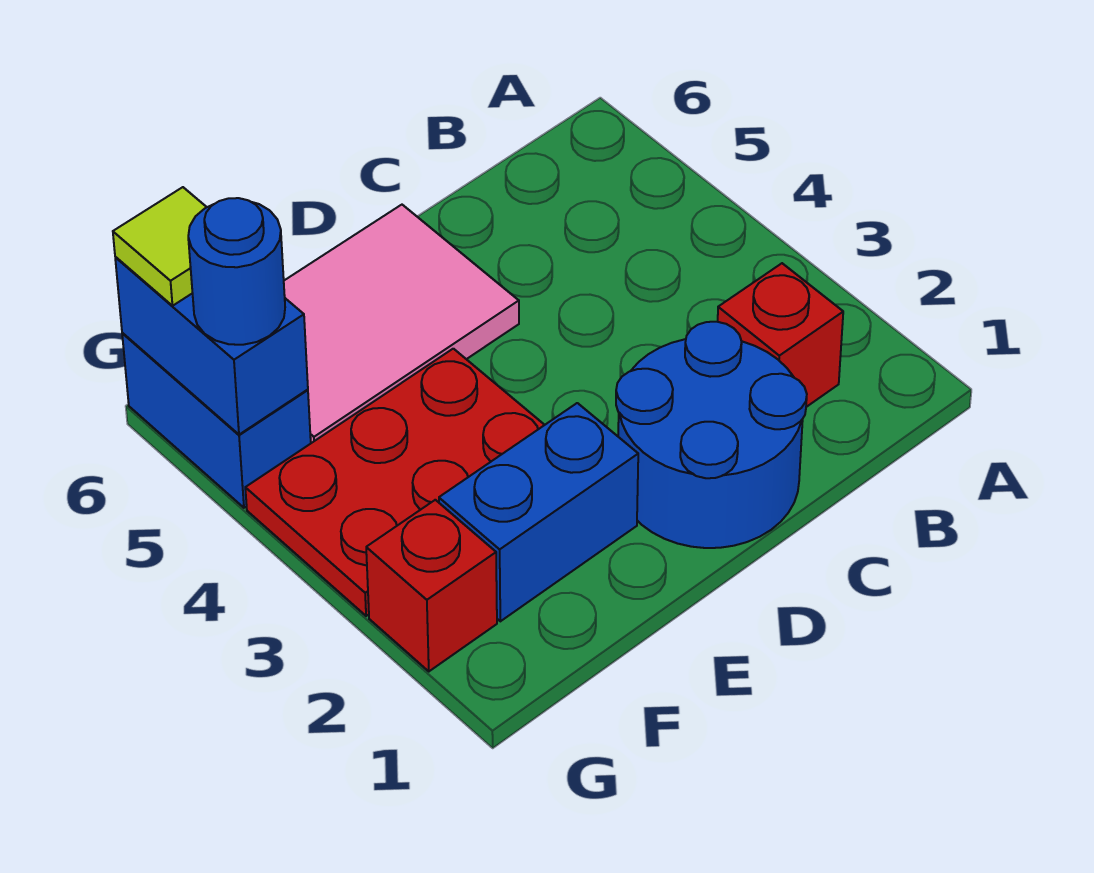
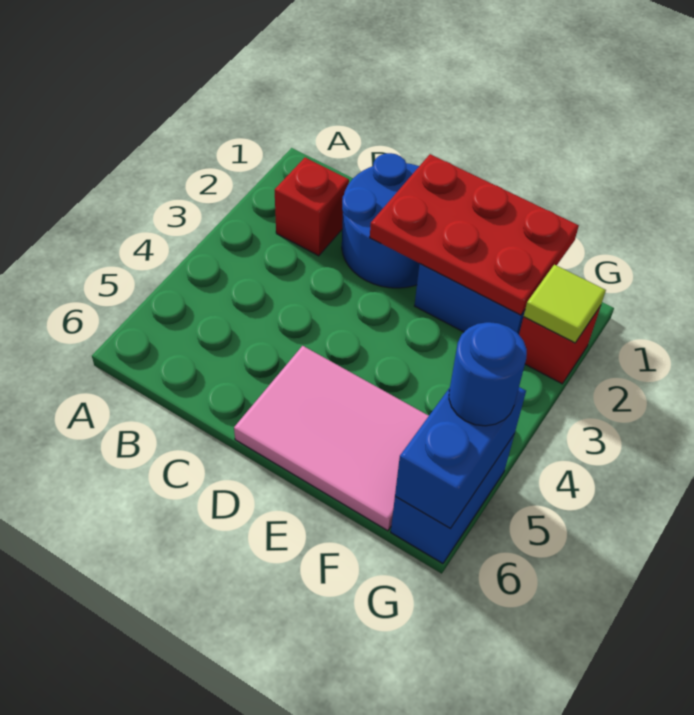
red plate E3:G4 level 1 -> red plate D1:F2 level 2
lime tile G6 level 3 -> lime tile G2 level 2

